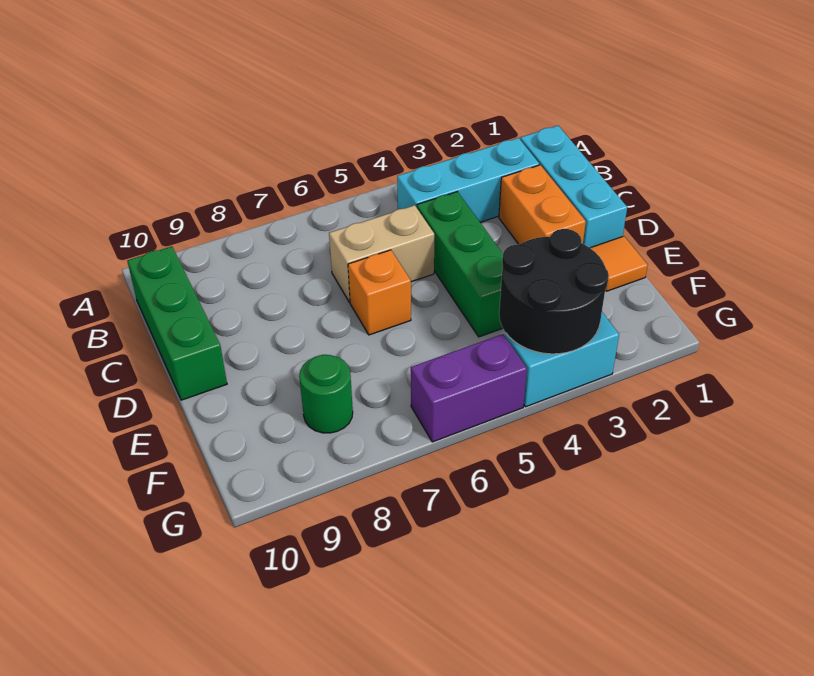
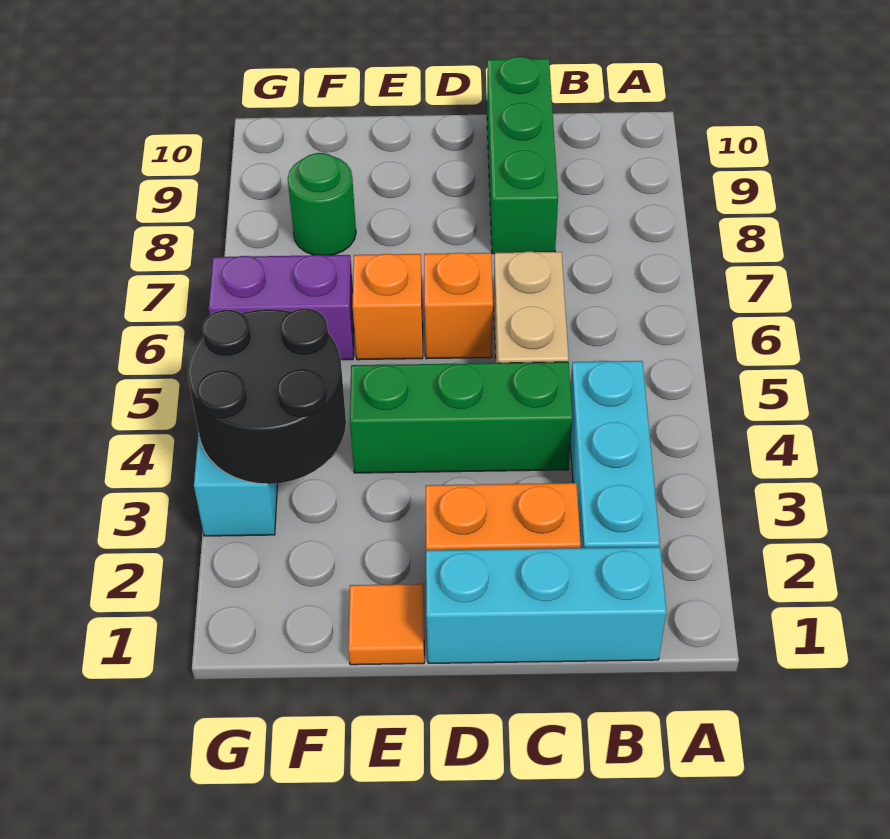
green brick B10:D10 level 1 -> green brick C8:C10 level 1
none -> orange brick E6 level 1
purple brick G5:G6 level 1 -> purple brick F6:G6 level 1

